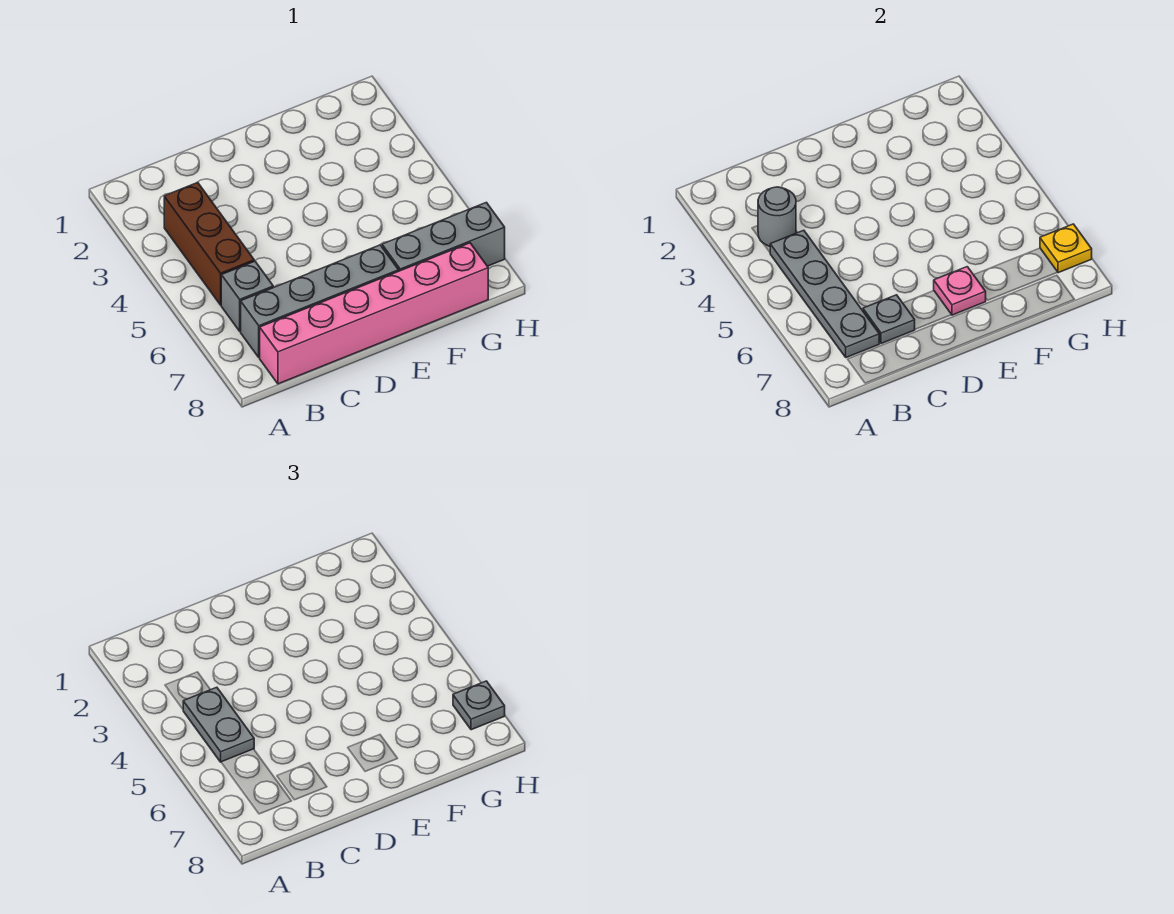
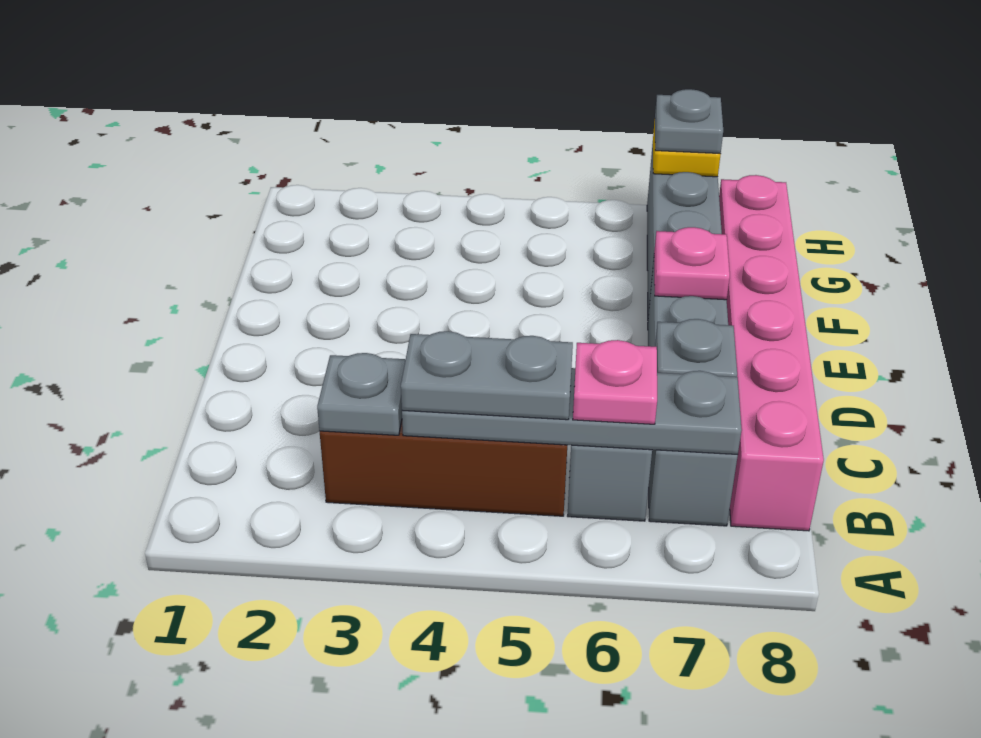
grey round brick B3 level 2 -> grey plate B3 level 2
none -> pink plate B6 level 3

